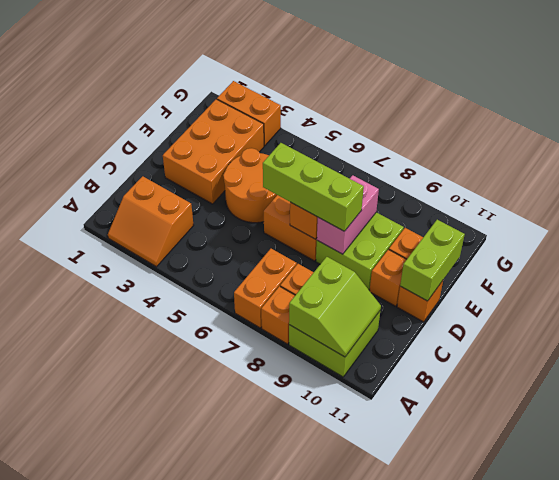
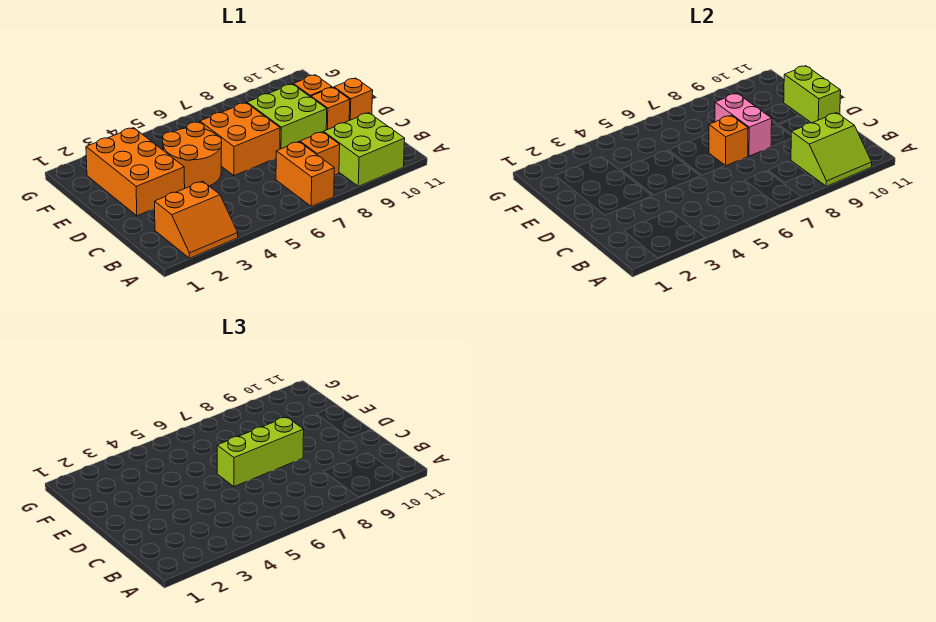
orange brick A8 level 1 -> none
lime slope A9:B10 level 2 top 9 -> lime slope A9:B10 level 2 top B
orange brick G2:G3 level 1 -> none

